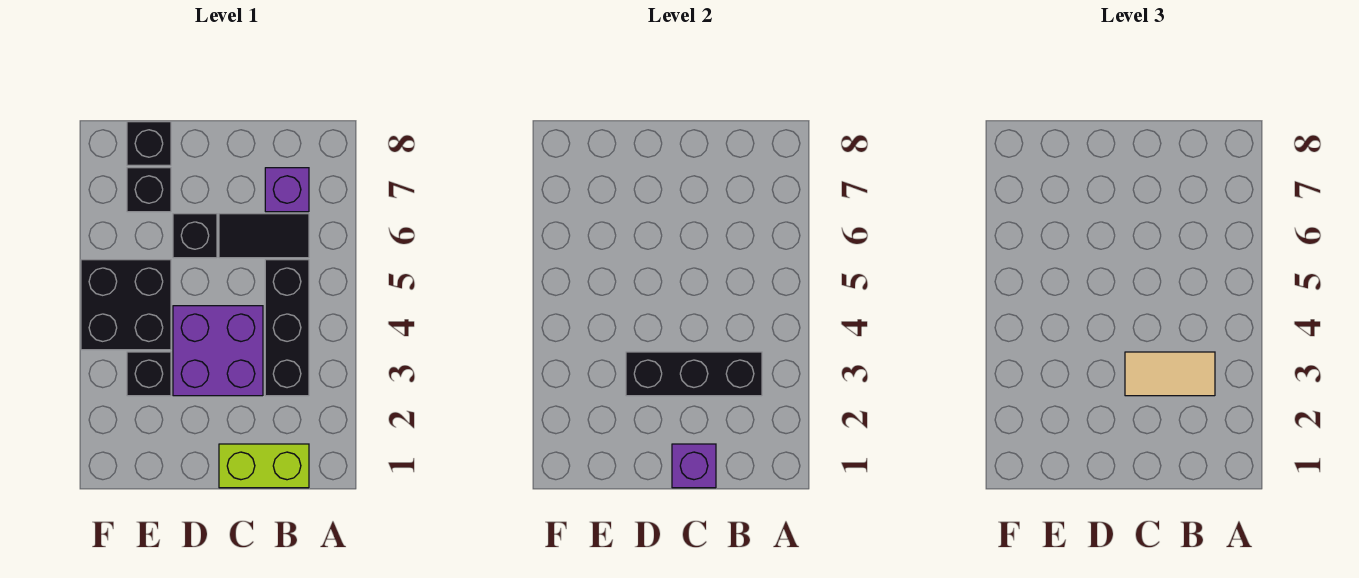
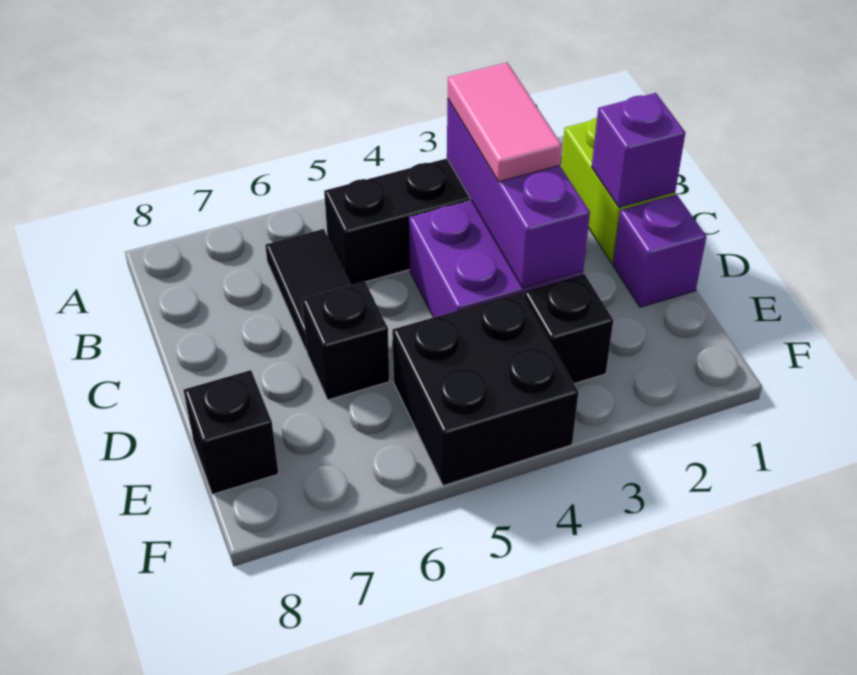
black brick B3:D3 level 2 -> purple brick B3:D3 level 2
tan tile B3:C3 level 3 -> pink tile B3:C3 level 3
purple brick B7 level 1 -> purple brick D1 level 1
black brick E7 level 1 -> none

